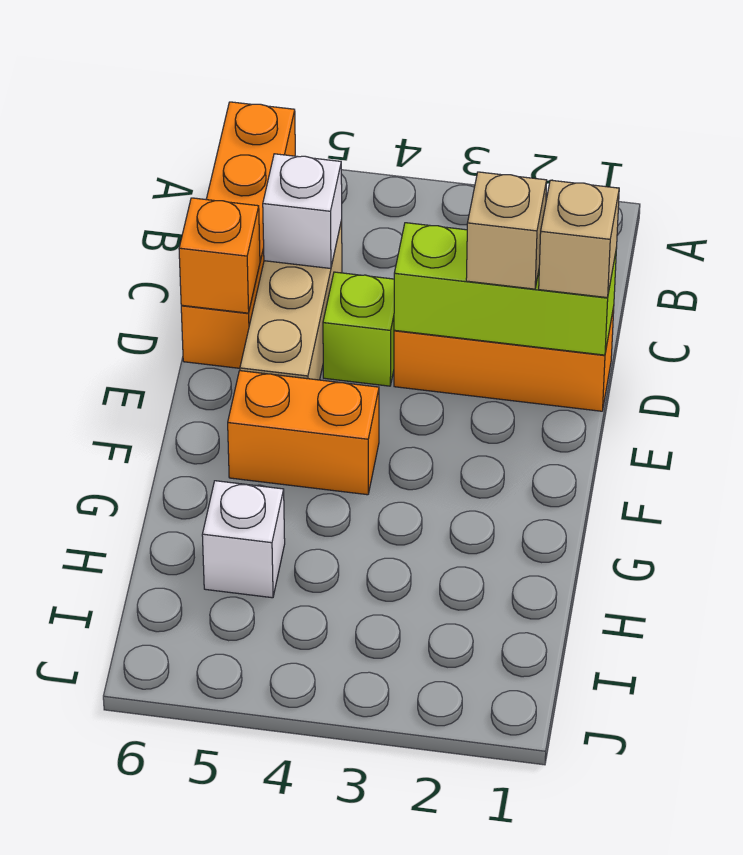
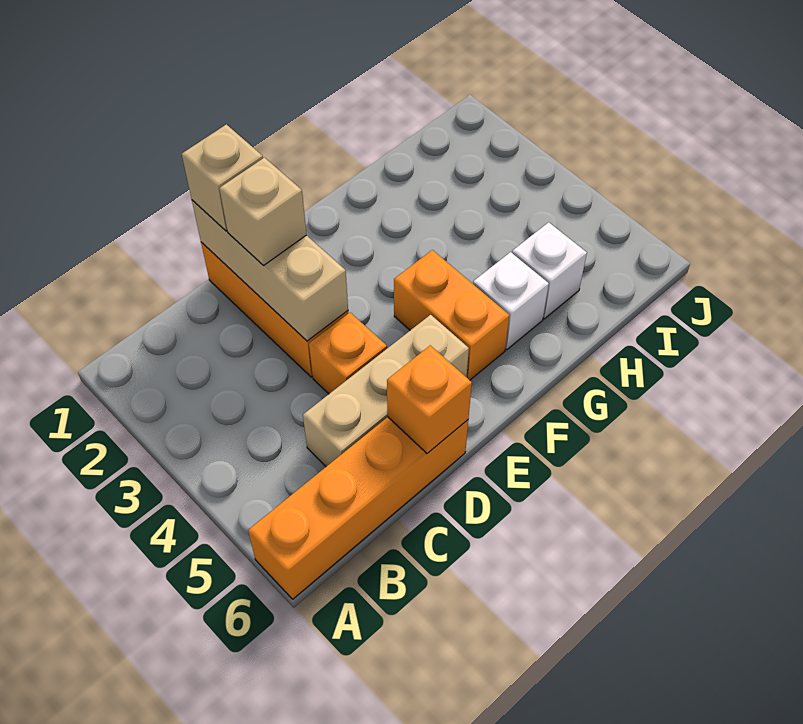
white brick C5 level 2 -> white brick G5 level 1
lime brick D1:D3 level 2 -> tan brick D1:D3 level 2
lime brick D4 level 1 -> orange brick D4 level 1

